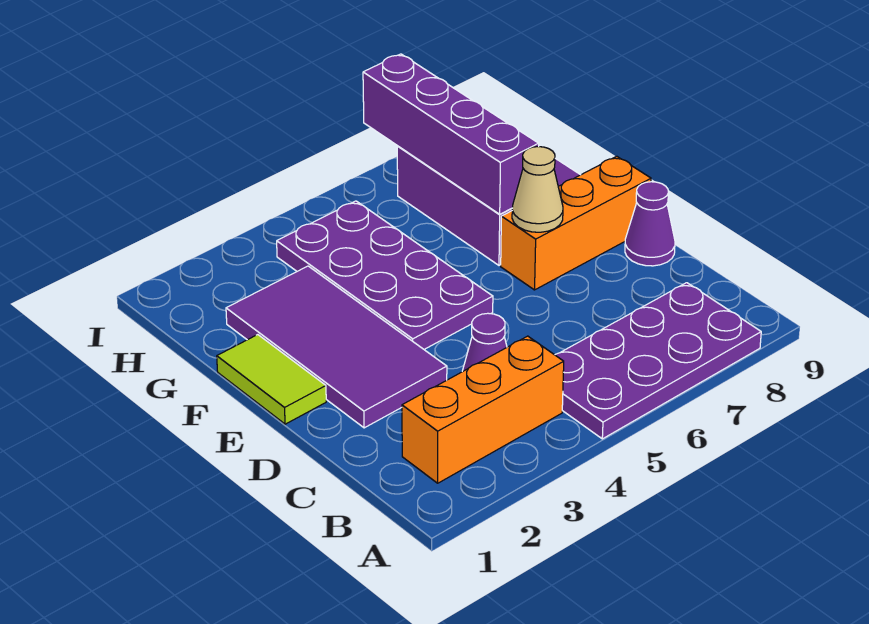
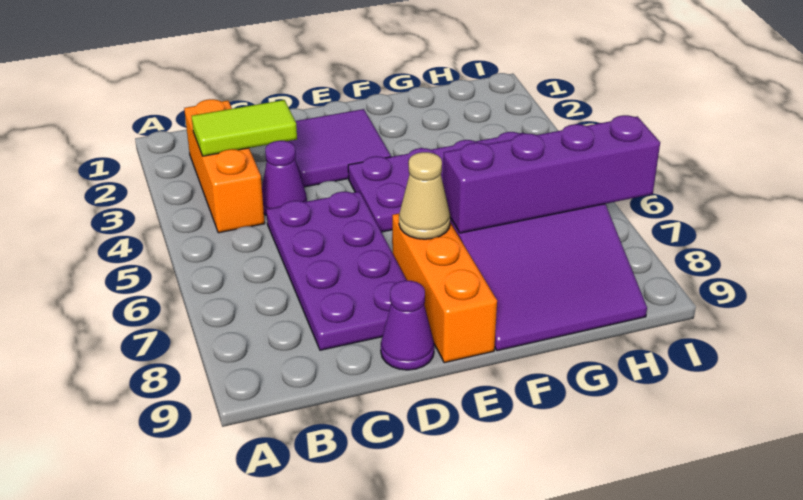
purple plate A5:B8 level 1 -> purple plate C5:D8 level 1
purple tile D2:G3 level 1 -> purple tile D2:E3 level 1
lime tile E1:F1 level 1 -> lime tile B3:C3 level 2

